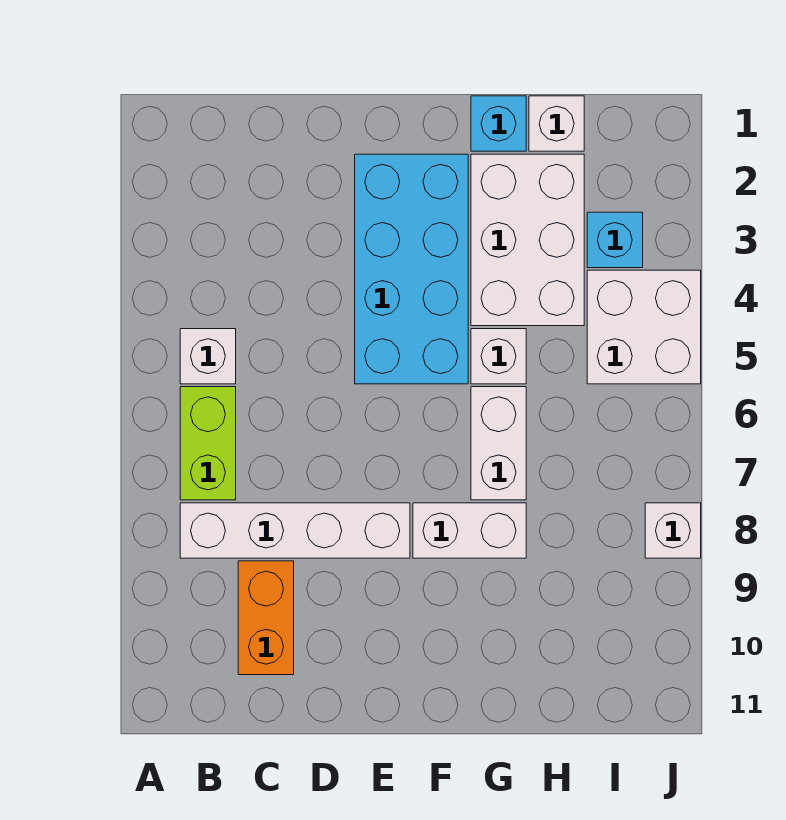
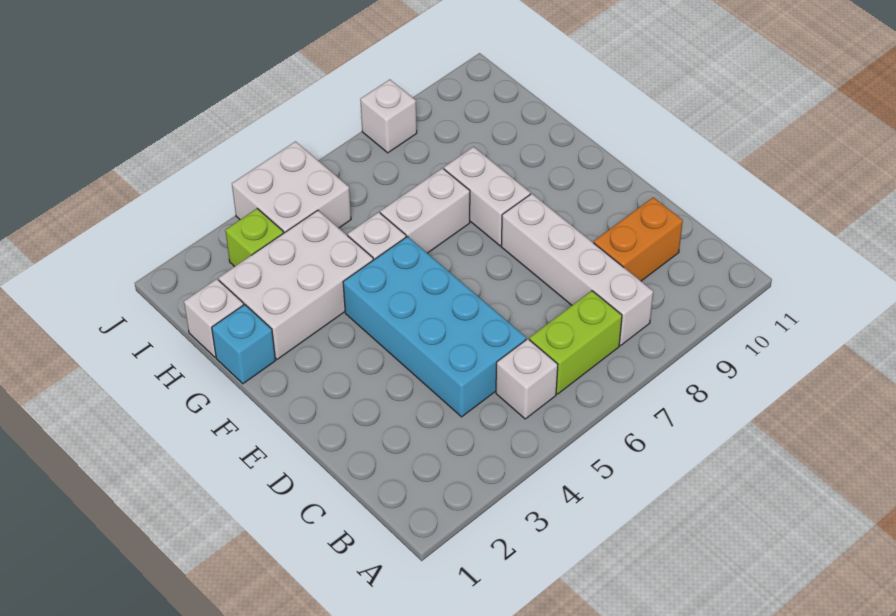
cyan brick E2:F5 level 1 -> cyan brick C4:F5 level 1
cyan brick I3 level 1 -> lime brick I3 level 1

